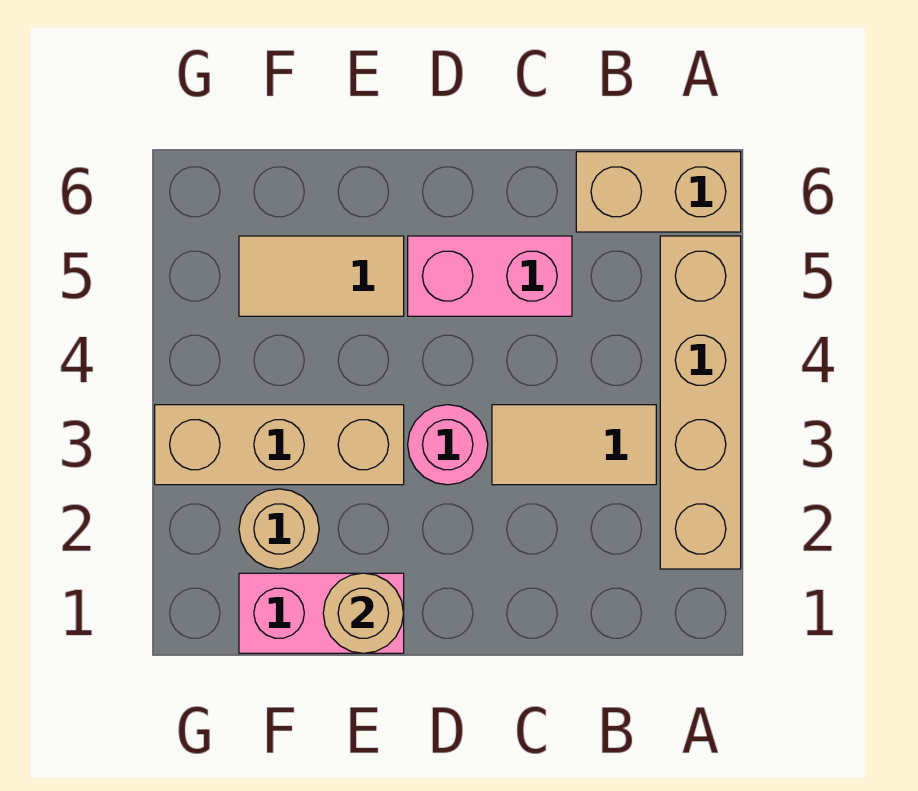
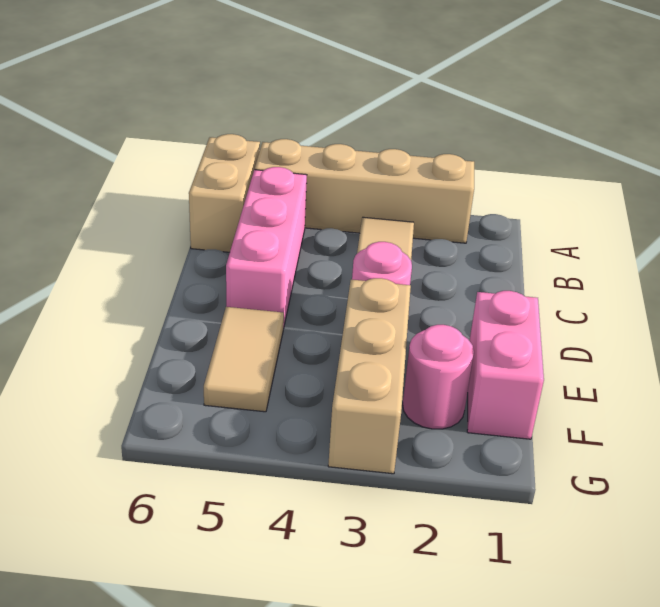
pink brick C5:D5 level 1 -> pink brick B5:D5 level 1
tan round brick E1 level 2 -> none
tan round brick F2 level 1 -> pink round brick F2 level 1

